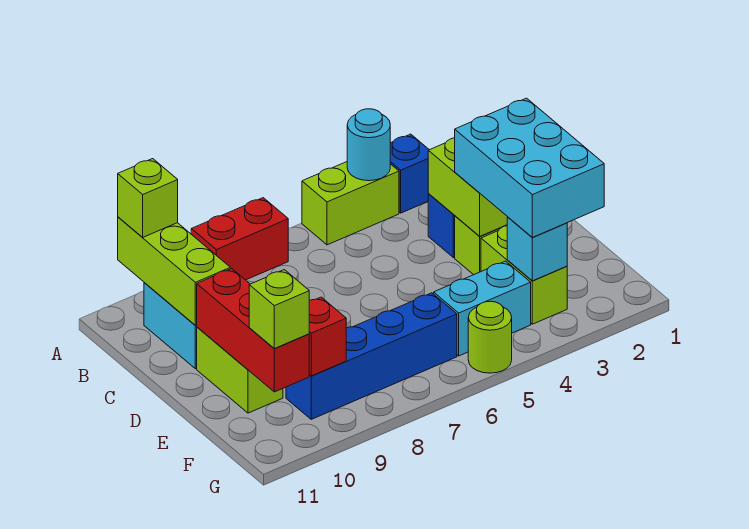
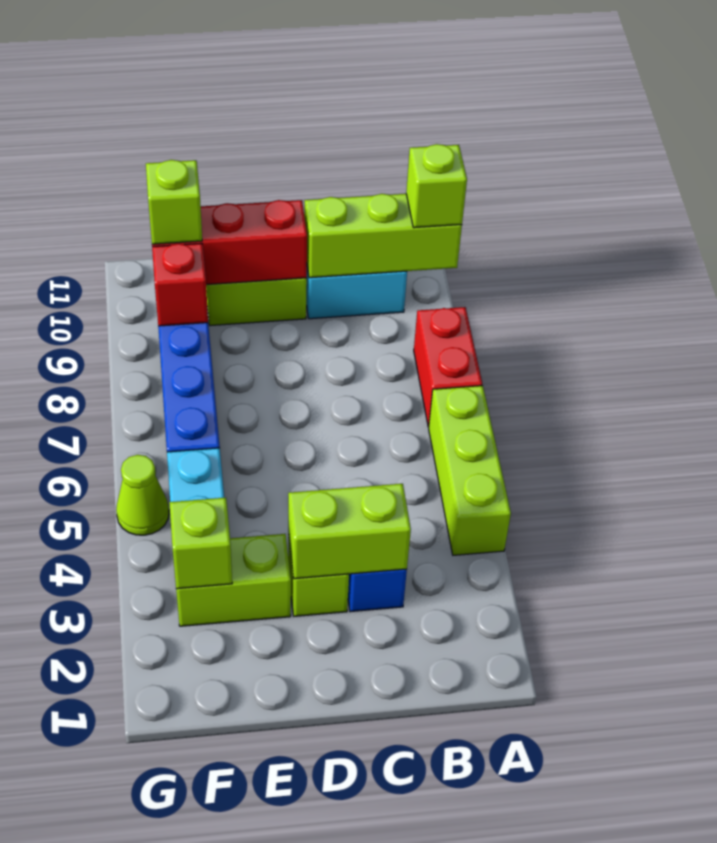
blue brick A3 level 1 -> none
lime brick A4:A5 level 1 -> lime brick A4:A6 level 1
cyan round brick A4 level 2 -> none
cyan brick D2:F3 level 3 -> none
cyan brick F3 level 2 -> lime brick F3 level 2
lime round brick G5 level 1 -> lime cone G5 level 1

